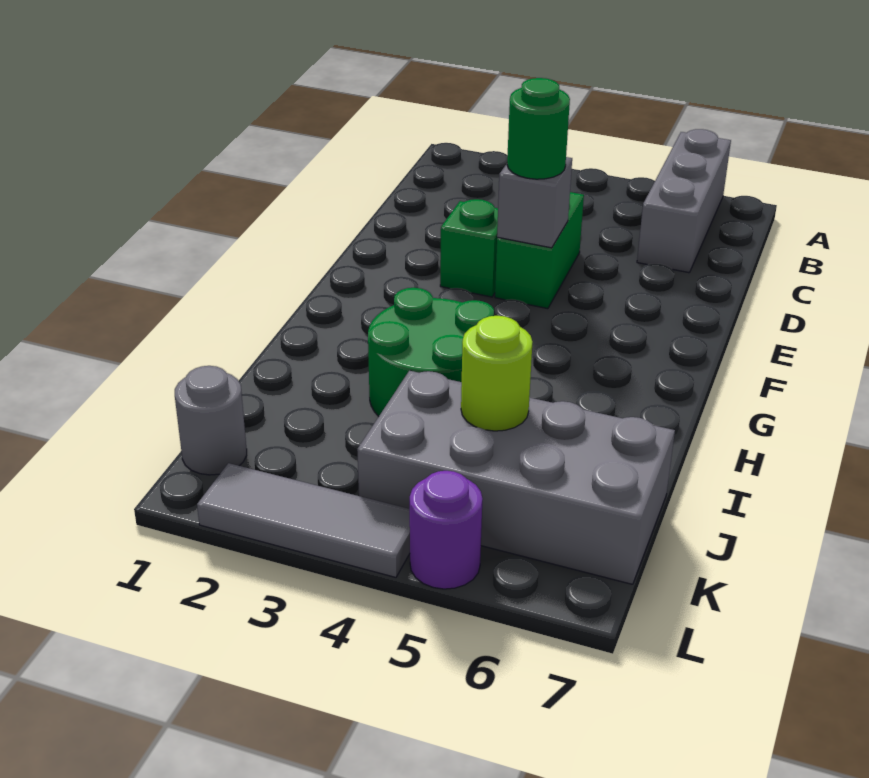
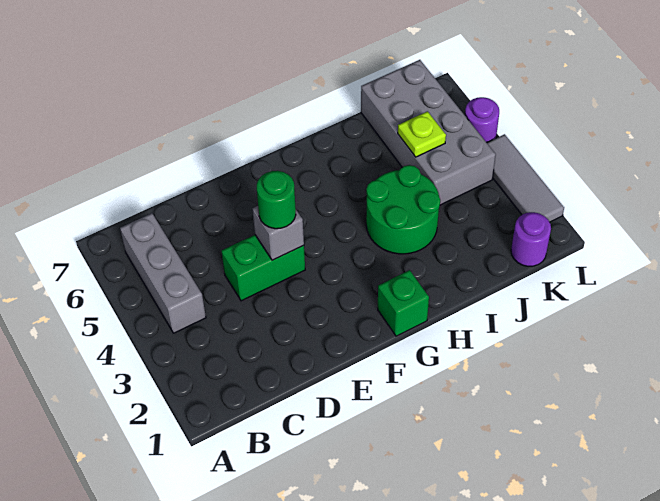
grey brick A6:C6 level 1 -> grey brick B4:B6 level 1
green brick E3 level 1 -> green brick G1 level 1
lime round brick J5 level 2 -> lime plate J5 level 2
grey round brick K1 level 1 -> purple round brick K1 level 1

